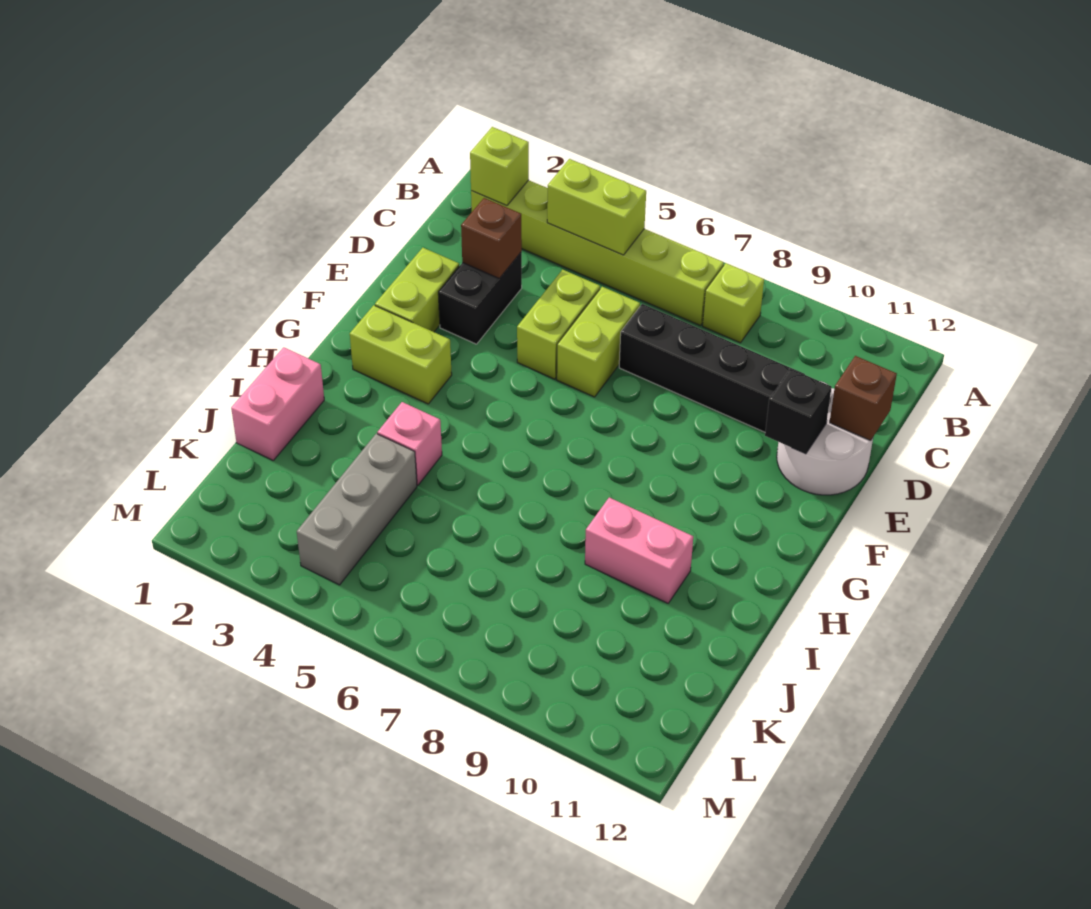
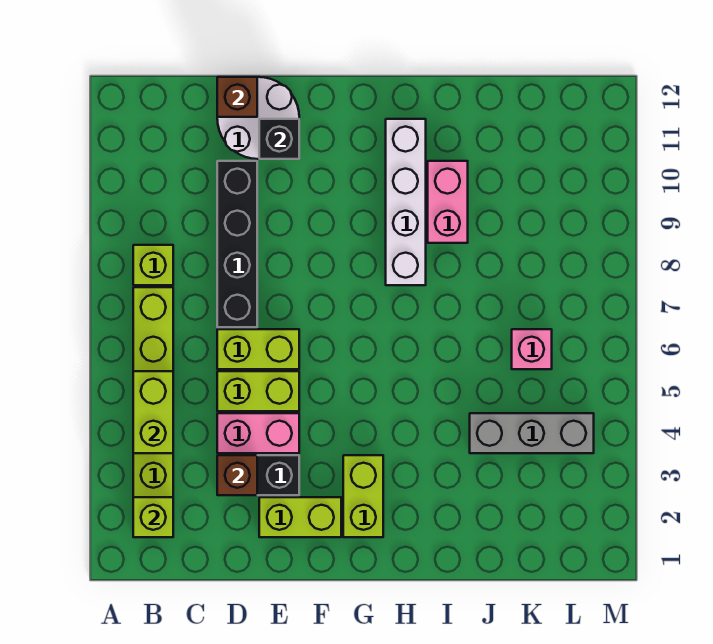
none -> white brick H8:H11 level 1
pink brick I1:J1 level 1 -> pink brick D4:E4 level 1
pink brick I4 level 1 -> pink brick K6 level 1

